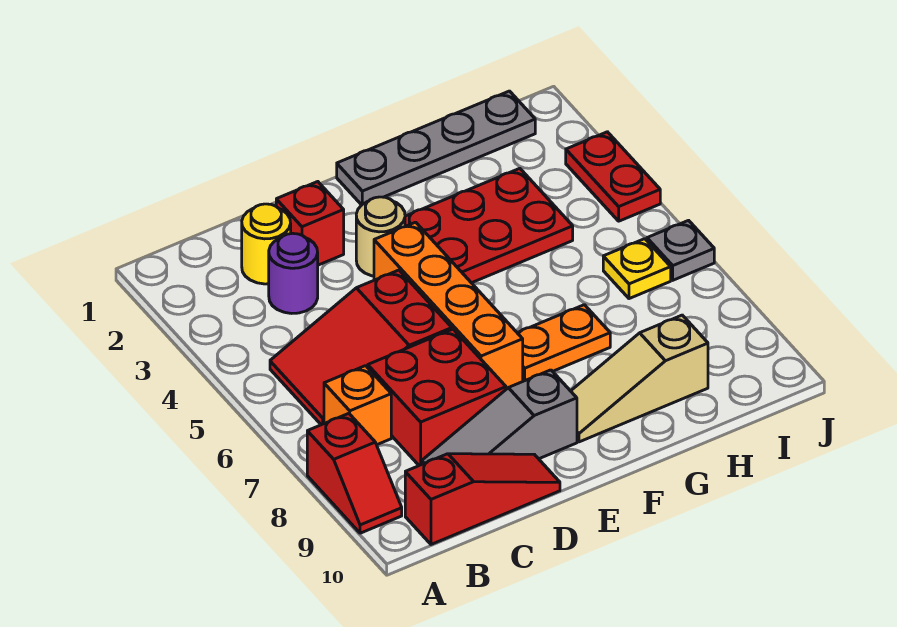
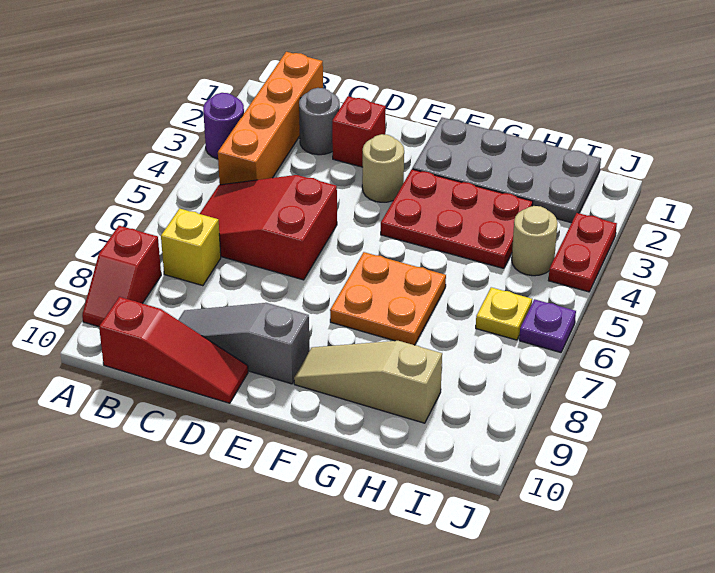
orange brick B7 level 1 -> yellow brick B7 level 1
yellow round brick C2 level 1 -> grey round brick C2 level 1
purple round brick C3 level 1 -> purple round brick A3 level 1
red brick C7:D8 level 1 -> none
orange brick E4:E7 level 1 -> orange brick B1:B4 level 1
grey plate F1:I1 level 1 -> grey plate F1:I2 level 1
orange plate F7:G7 level 1 -> orange plate F6:G7 level 1
none -> tan round brick I4 level 1
grey plate J6 level 1 -> purple plate J6 level 1

